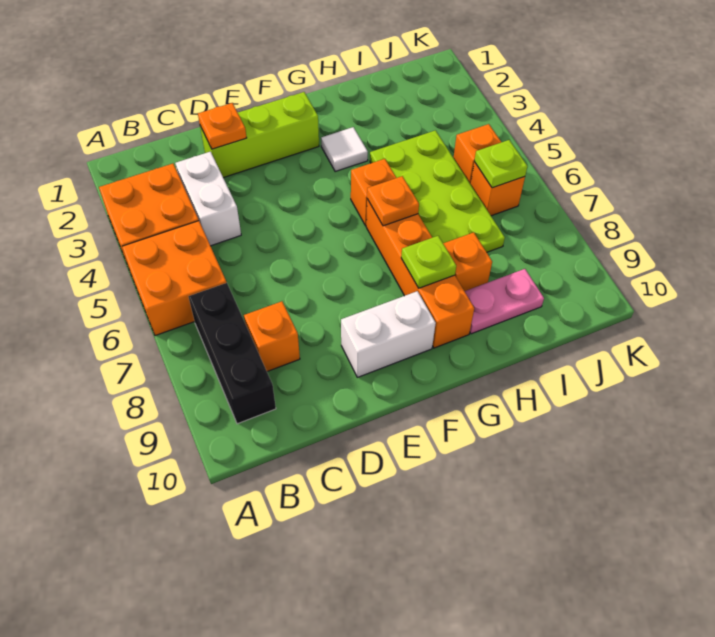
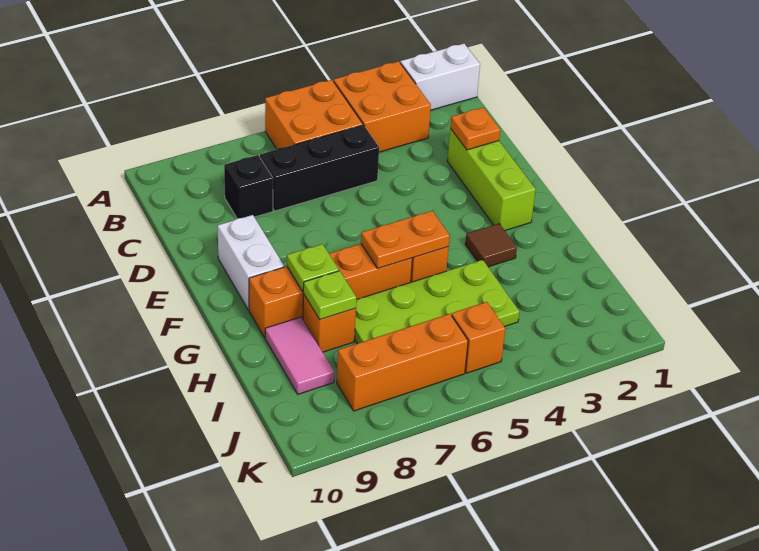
black brick B7:B9 level 1 -> black brick C5:C7 level 1
white brick C3:C4 level 1 -> white brick A1:A2 level 1
orange brick C8 level 1 -> black brick C8 level 1
white tile G3 level 1 -> brown tile G3 level 1
orange plate G6 level 2 -> orange plate G5:G6 level 2
pink plate H9:I9 level 1 -> pink tile H9:I9 level 1
orange brick J6 level 1 -> orange brick J6:J8 level 1
lime plate J6 level 2 -> lime plate H8 level 2

